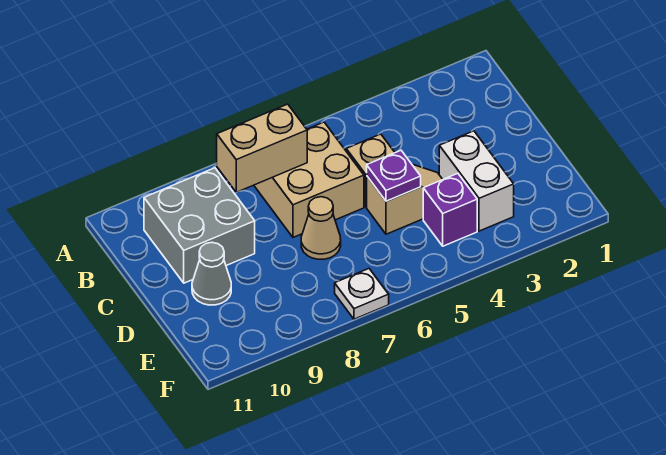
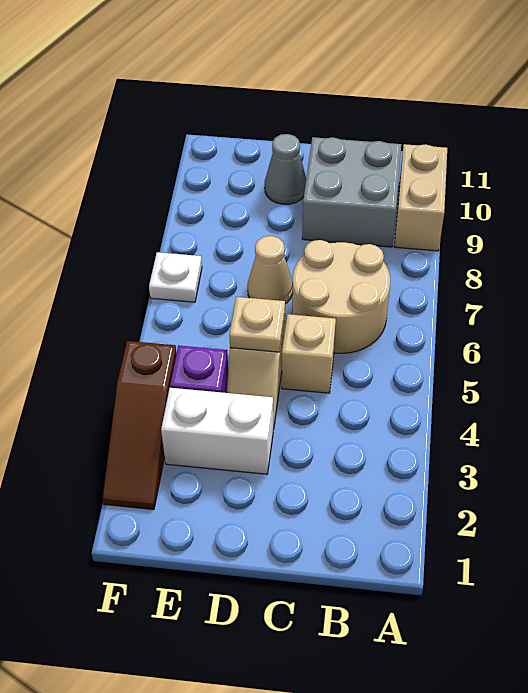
tan brick B6:C7 level 1 -> tan round brick B6:C7 level 1
tan brick B7:B8 level 2 -> tan brick A9:A10 level 1
purple plate D5 level 2 -> tan plate D5 level 2
none -> brown slope F2:F4 level 1 top 4

